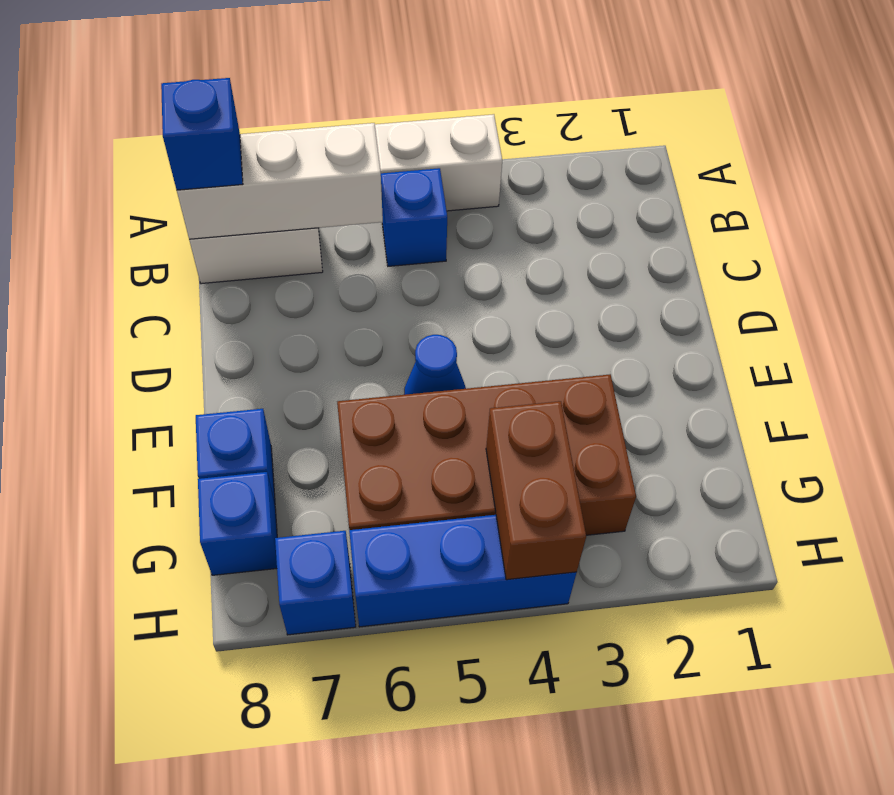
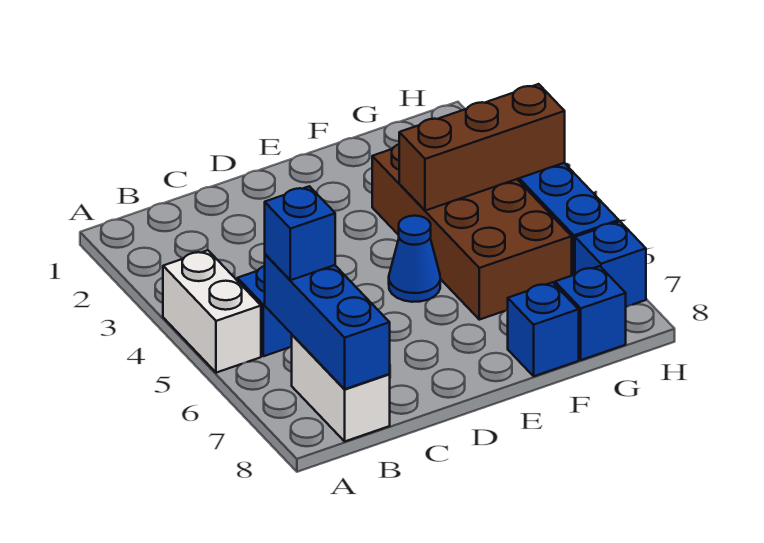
white brick B6:B8 level 2 -> blue brick B6:B8 level 2
blue brick B8 level 3 -> blue brick B6 level 3
brown brick G4:H4 level 2 -> brown brick F4:H4 level 2

